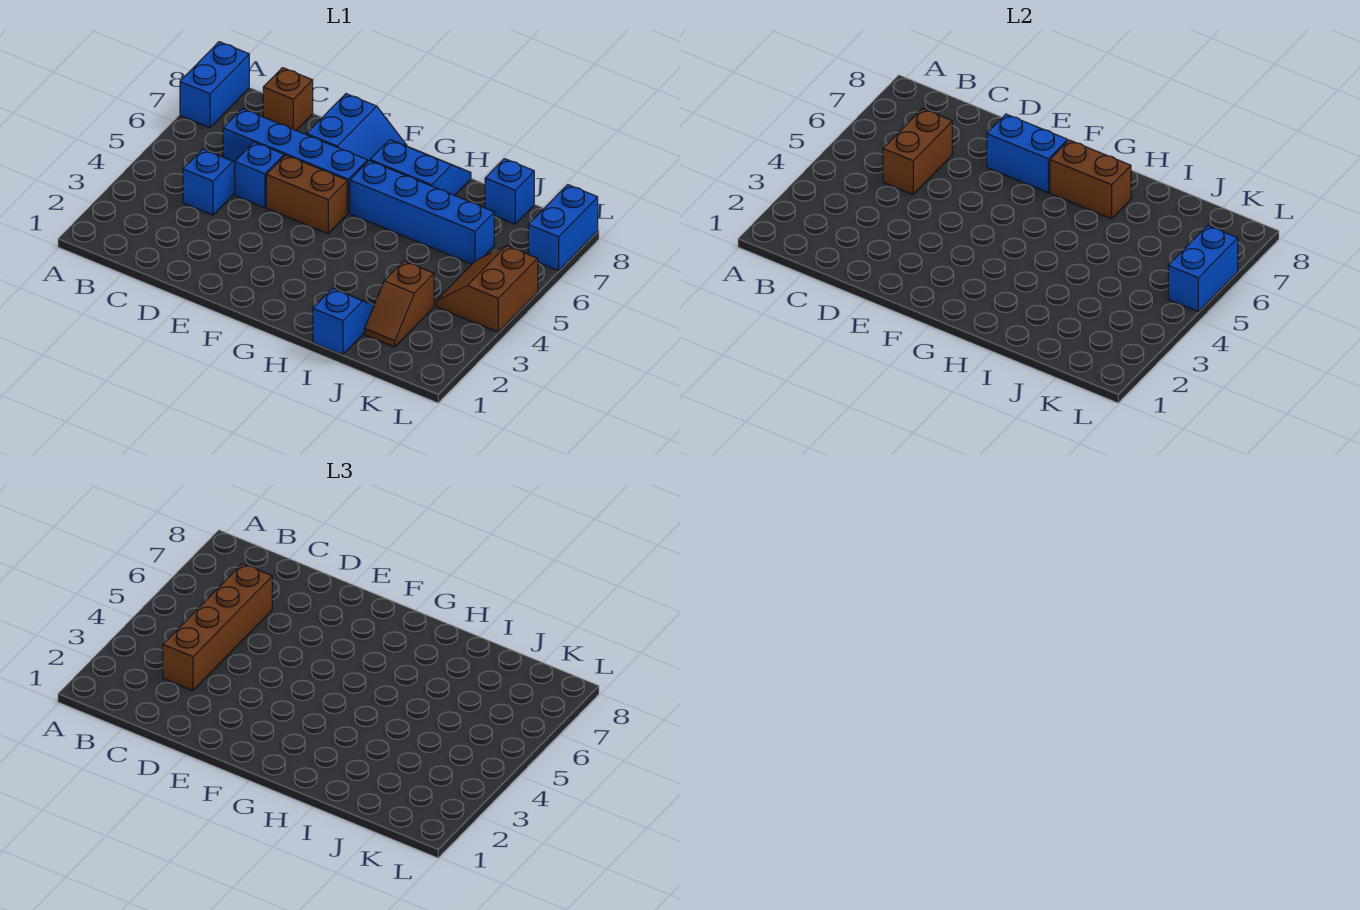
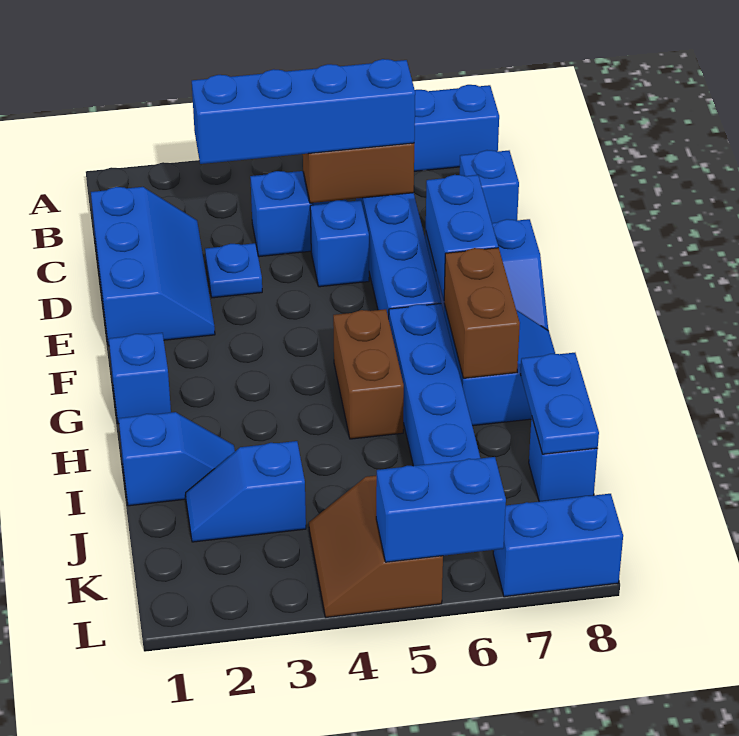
none -> blue slope C1:E2 level 1 top 1
brown brick C3:C6 level 3 -> blue brick C3:C6 level 3
brown brick C8 level 1 -> blue brick C8 level 1
none -> blue plate D3 level 1
brown brick E5:F5 level 1 -> brown brick G5:H5 level 1
none -> blue brick G1 level 1
none -> blue plate I8:J8 level 2
brown slope J2:J3 level 1 top 3 -> blue slope J2:J3 level 1 top 3
brown slope K4:L5 level 1 top L -> brown slope K4:L5 level 1 top 5

